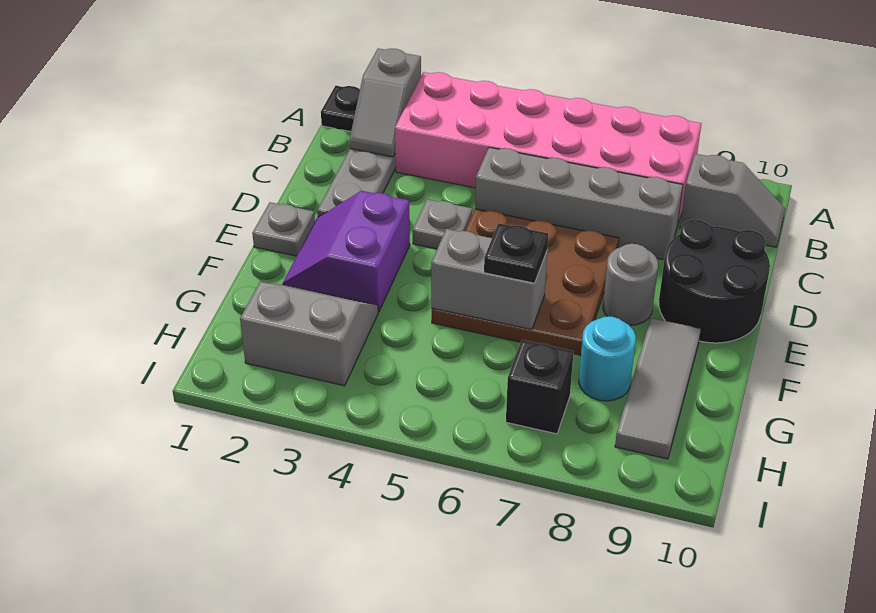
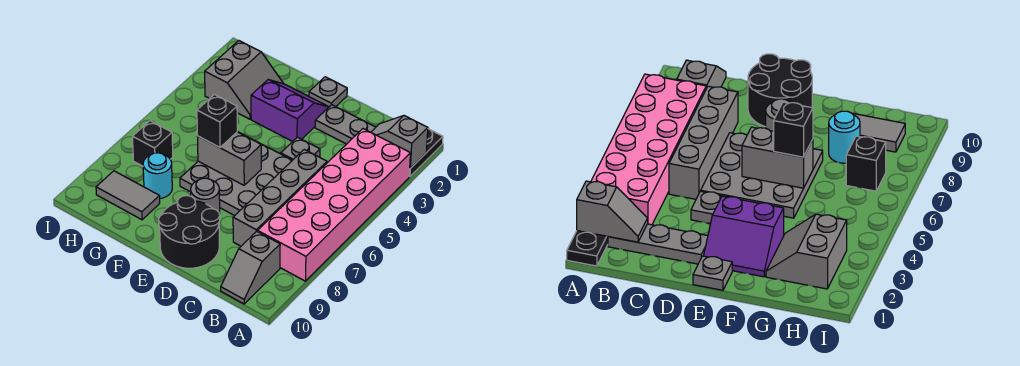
brown plate D5:F7 level 1 -> grey plate D5:F7 level 1
grey brick F5:F6 level 2 -> grey brick E6:F6 level 2
black plate F6 level 3 -> black brick F6 level 3
grey tile F9:H9 level 1 -> grey tile G9:H9 level 1

